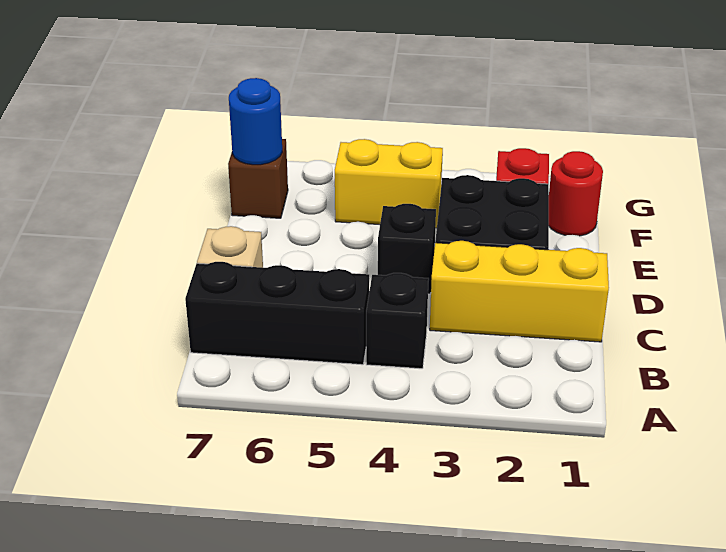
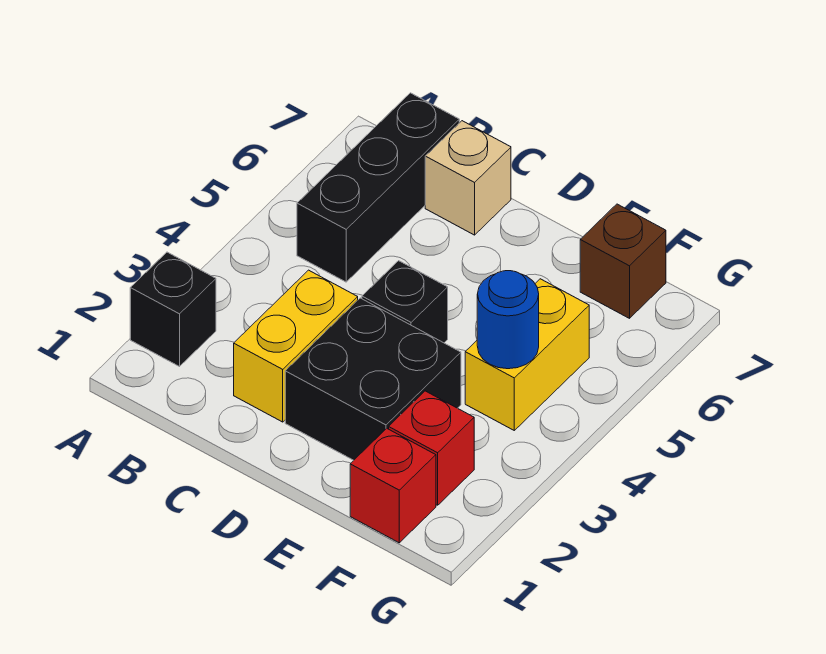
black brick B4 level 1 -> black brick A2 level 1
yellow brick C1:C3 level 1 -> yellow brick C2:C3 level 1
red round brick F1 level 1 -> red brick F1 level 1
blue round brick F7 level 2 -> blue round brick F4 level 2

